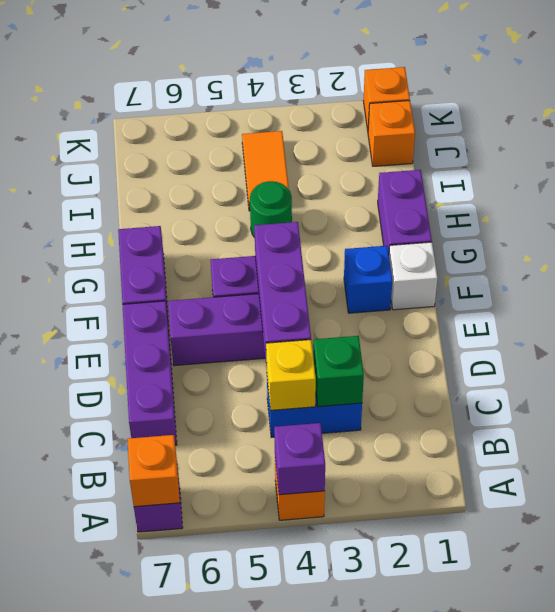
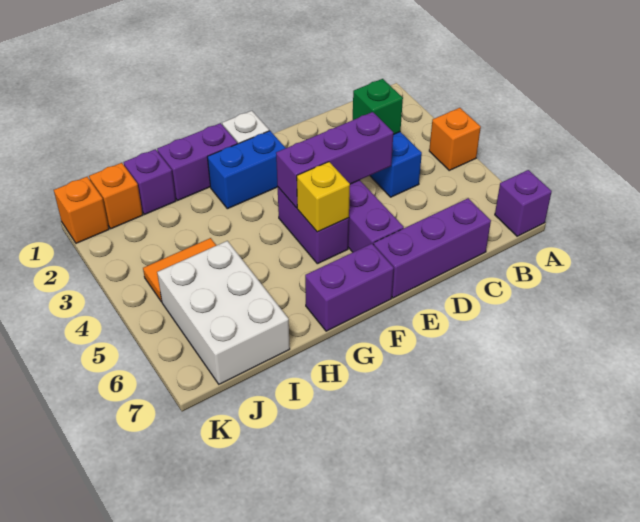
purple brick A4 level 2 -> purple brick I1 level 1
orange brick A7 level 2 -> none
yellow brick C4 level 2 -> yellow brick F5 level 2
blue brick F2 level 1 -> blue brick F2:G2 level 1
green round brick H4 level 1 -> none
none -> white brick I5:J7 level 1

